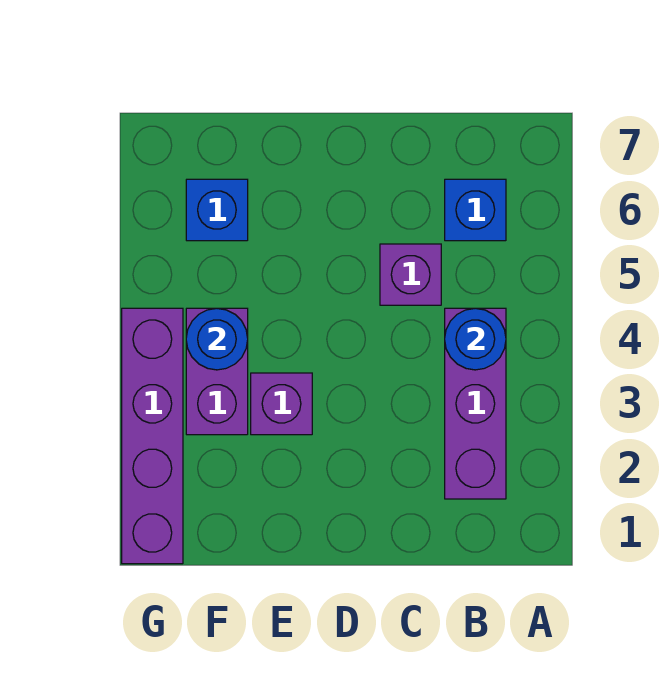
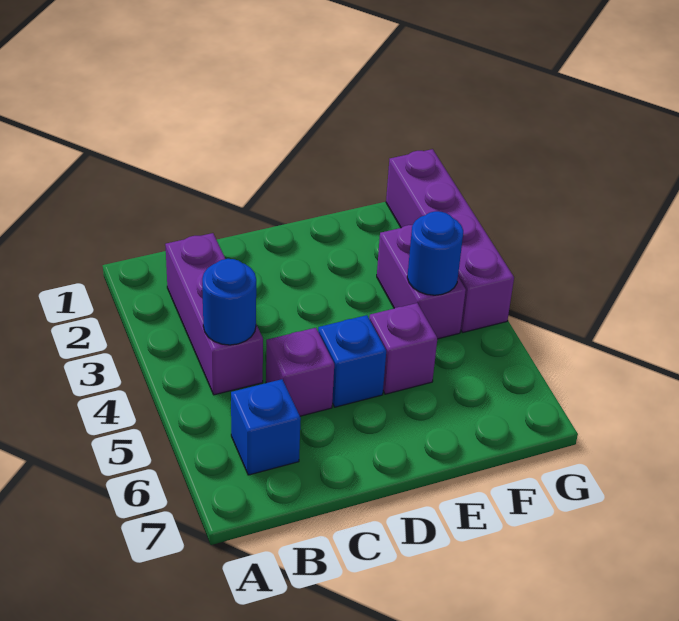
purple brick E3 level 1 -> purple brick E5 level 1
blue brick F6 level 1 -> blue brick D5 level 1

